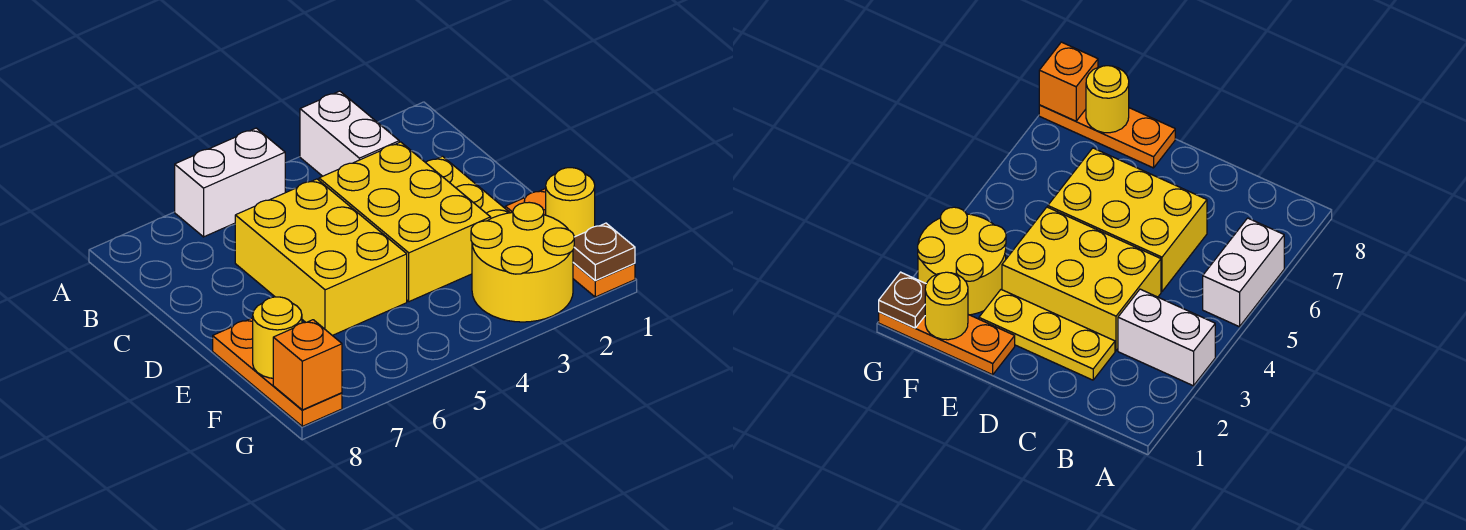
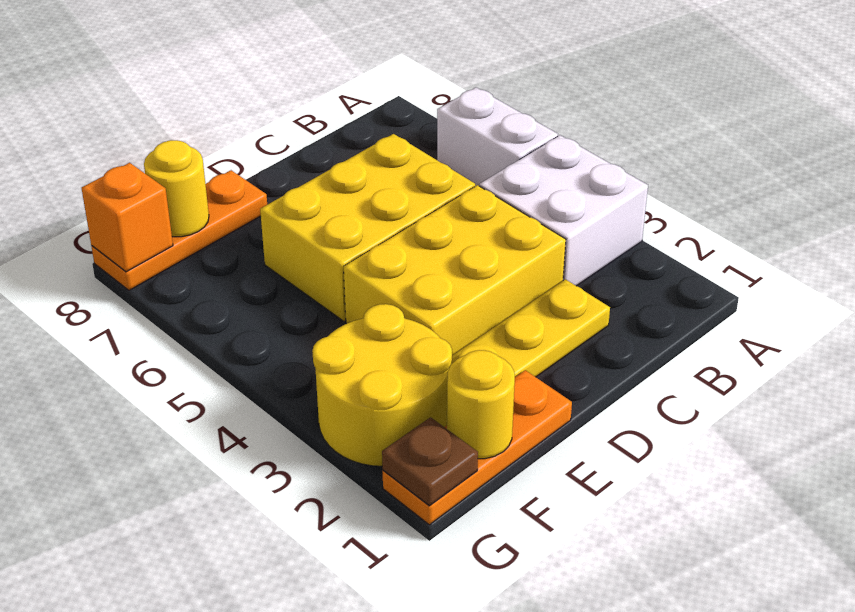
white brick A3:B3 level 1 -> white brick A3:B4 level 1

